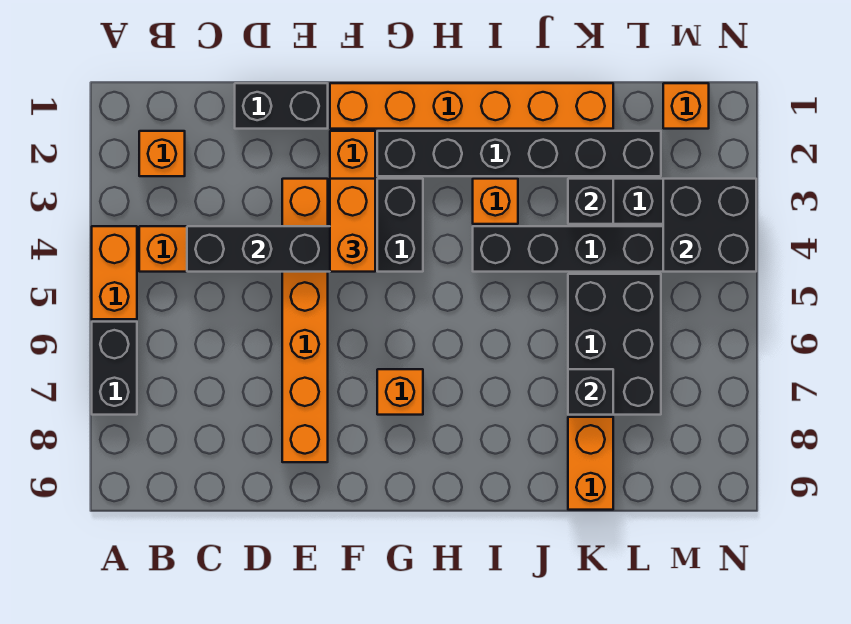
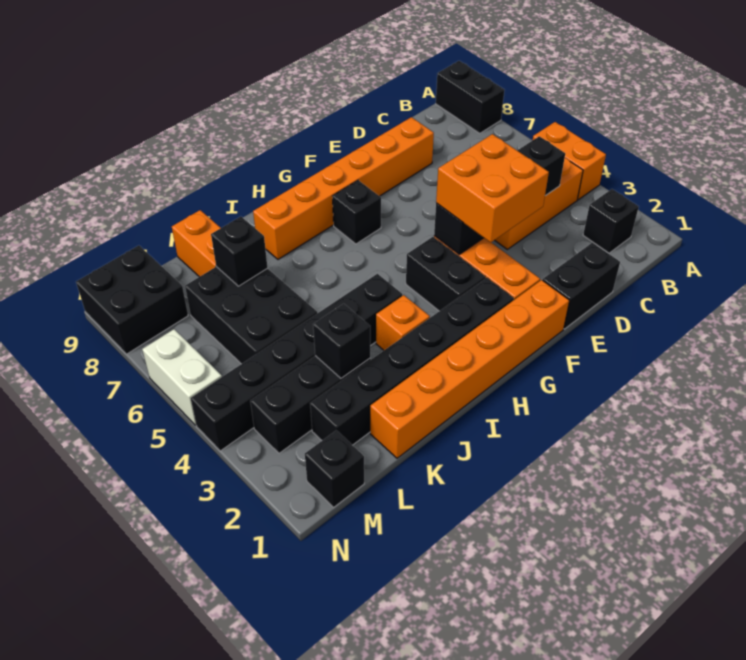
black brick A6:A7 level 1 -> black brick A8:A9 level 1
orange brick B2 level 1 -> black brick B2 level 1
orange brick E3:E8 level 1 -> orange brick D8:I8 level 1
orange brick F3:F4 level 3 -> orange brick E3:F4 level 3
orange brick G7 level 1 -> black brick G7 level 1
orange brick M1 level 1 -> black brick M1 level 1
black brick M3:N4 level 2 -> black brick M8:N9 level 1
none -> white brick N5:N6 level 1

